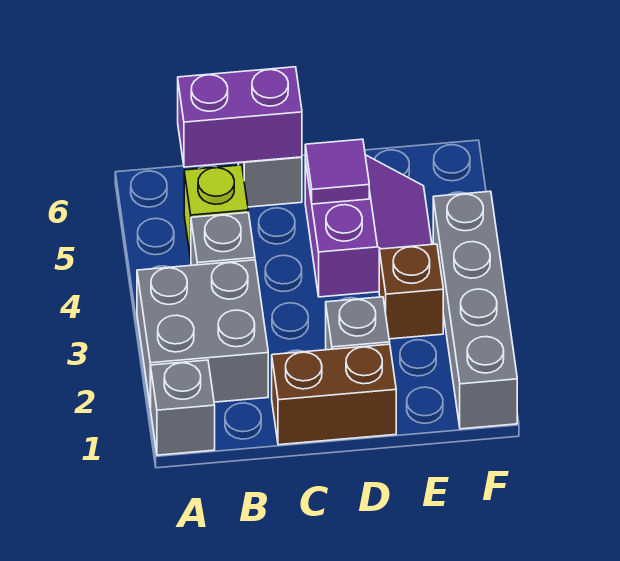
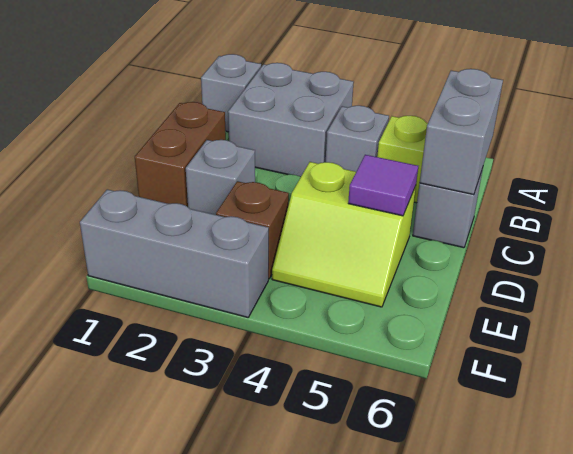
purple brick B6:C6 level 2 -> grey brick B6:C6 level 2
purple slope D4:E5 level 1 top D -> lime slope D4:E5 level 1 top D
grey brick F1:F4 level 1 -> grey brick F1:F3 level 1

